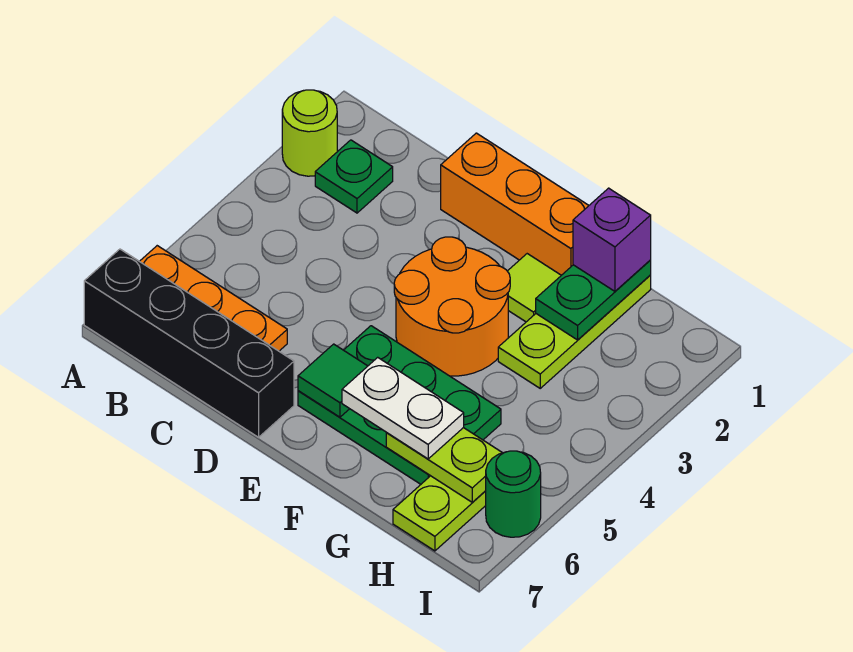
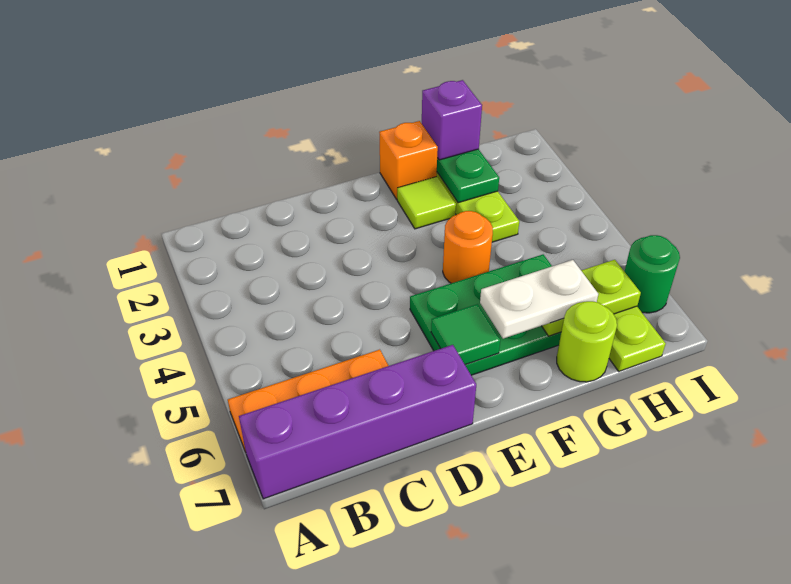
lime round brick A2 level 1 -> lime round brick G7 level 1
black brick A7:D7 level 1 -> purple brick A7:D7 level 1
green plate B2 level 1 -> none
orange brick D1:F1 level 1 -> orange brick F1 level 1
orange round brick E3:F4 level 1 -> orange round brick F4 level 1

